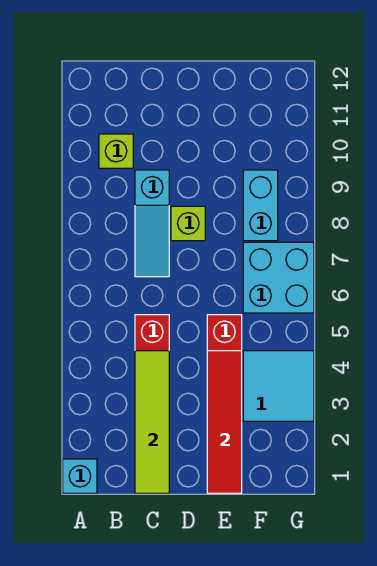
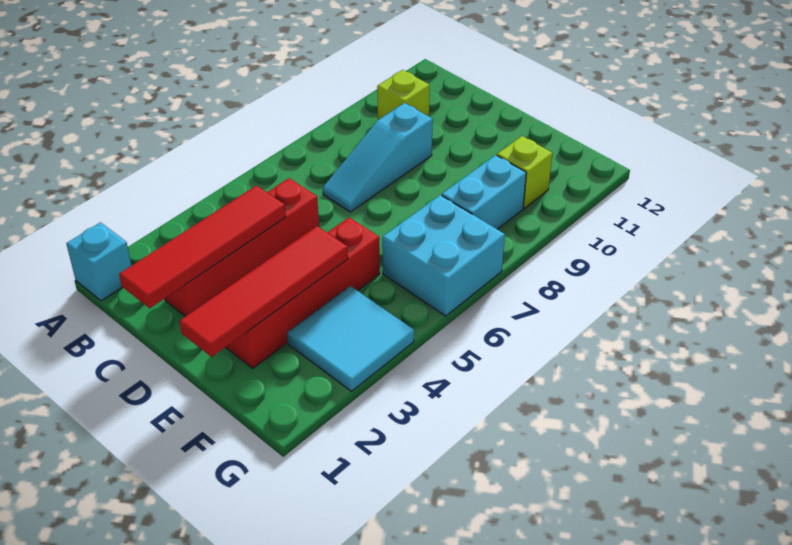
lime tile C1:C4 level 2 -> red tile C1:C4 level 2
lime brick D8 level 1 -> lime brick F10 level 1

